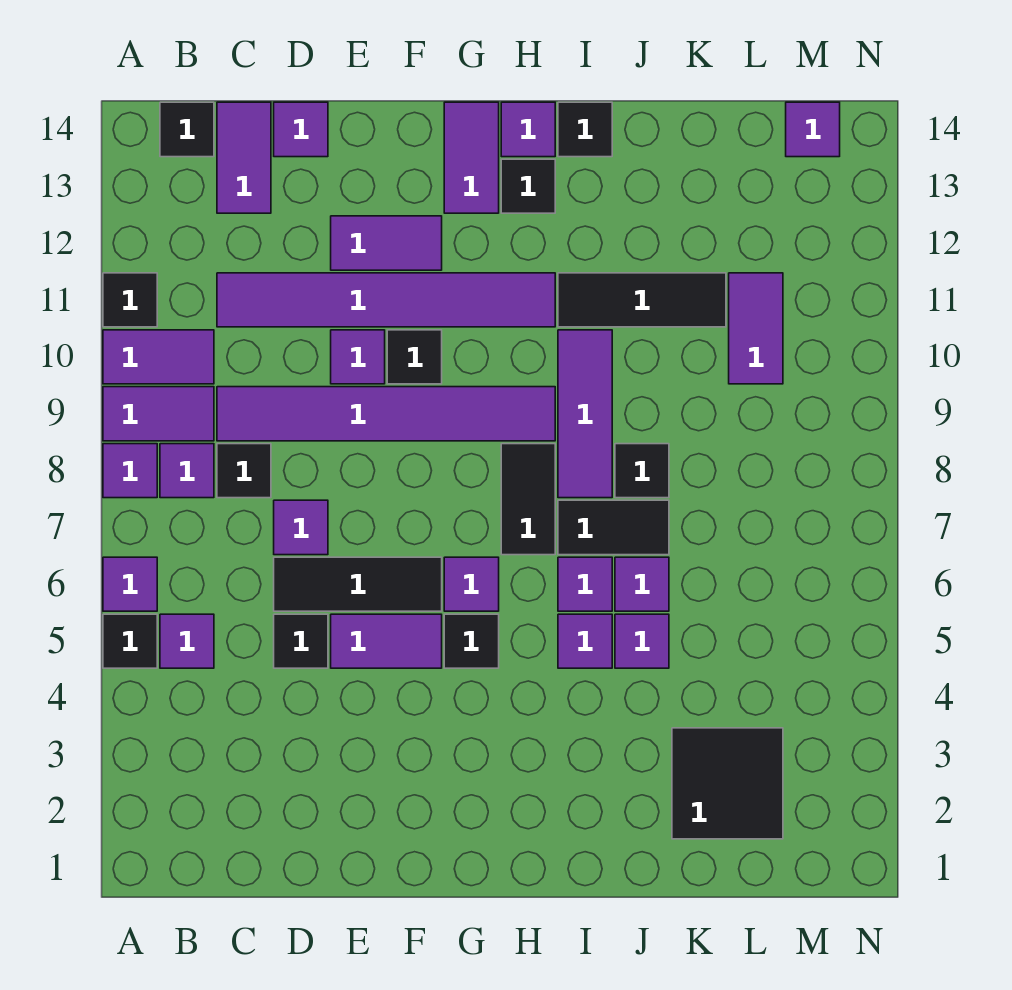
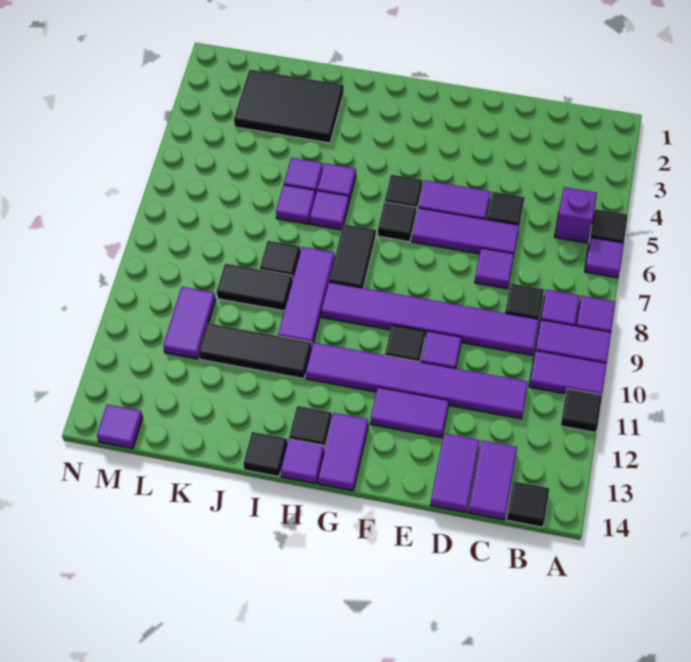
purple tile B5 level 1 -> purple brick B5 level 1
black tile D6:F6 level 1 -> purple tile D6:F6 level 1
purple tile D14 level 1 -> purple tile D13:D14 level 1
purple tile G6 level 1 -> black tile G6 level 1
black tile I7:J7 level 1 -> black tile J9:K9 level 1
black tile K2:L3 level 1 -> black tile J2:L3 level 1

